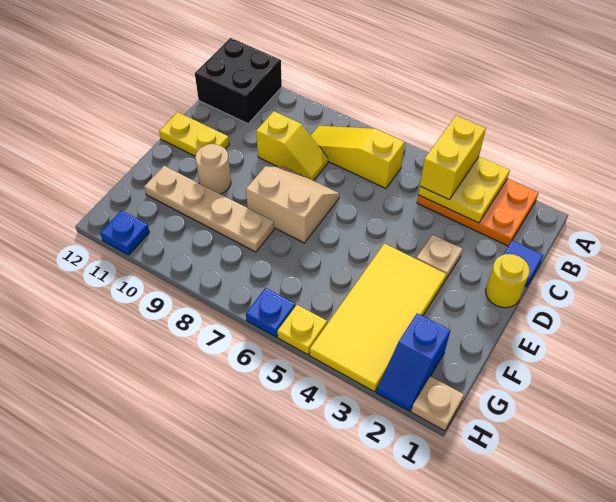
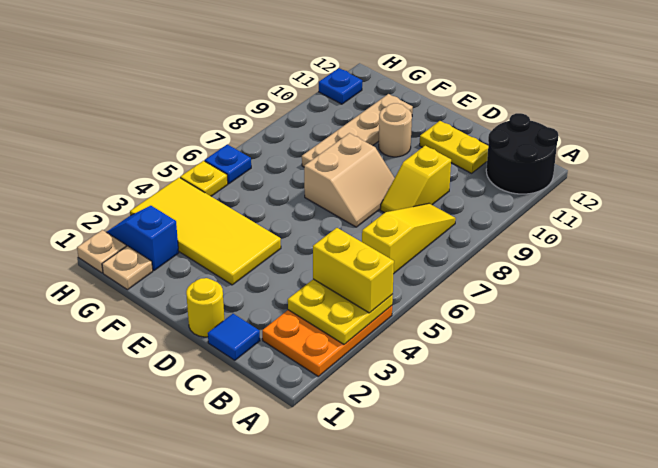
black brick A11:B12 level 1 -> black round brick A11:B12 level 1
tan plate D3 level 1 -> tan plate G1 level 1
yellow plate D11:D12 level 1 -> yellow plate C11:D11 level 1

